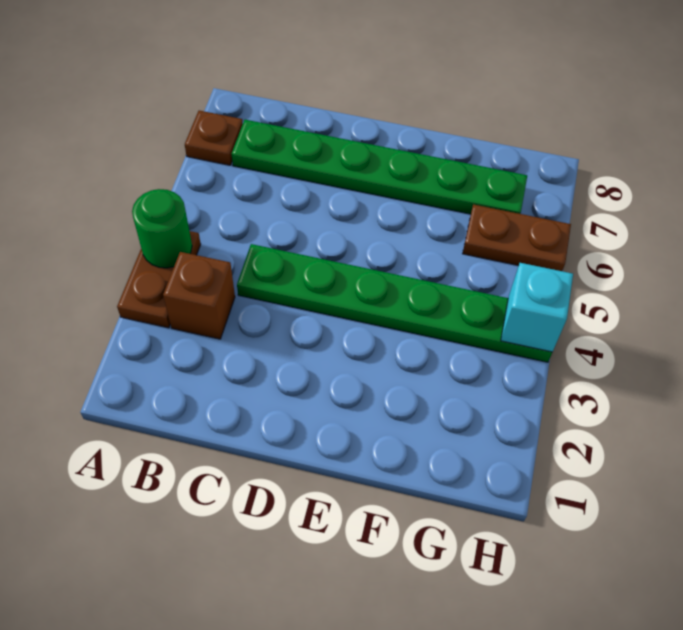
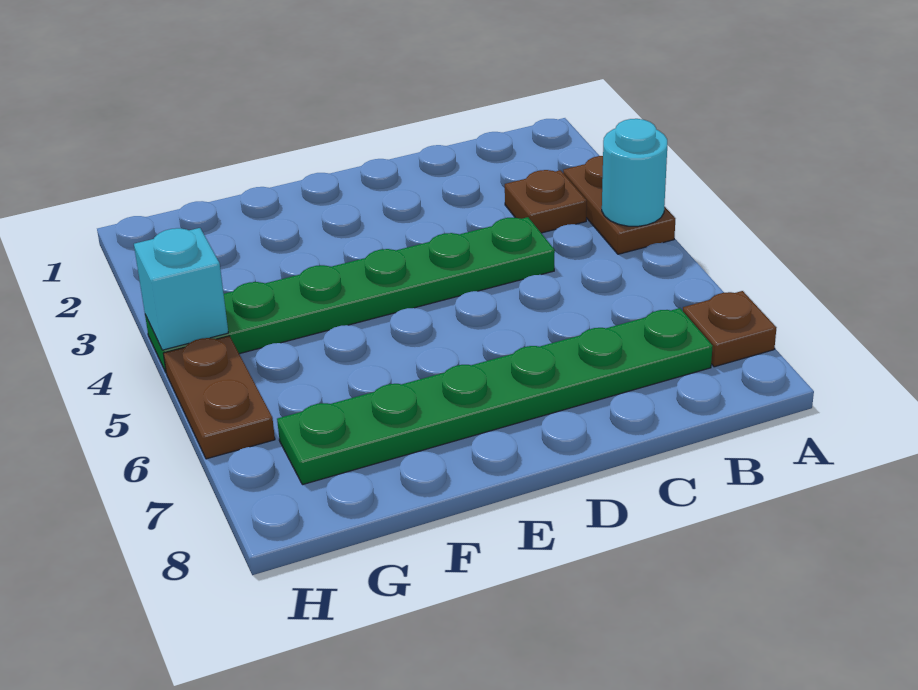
green round brick A4 level 2 -> cyan round brick A4 level 2
brown brick B3 level 1 -> brown plate B3 level 1
brown plate G6:H6 level 1 -> brown plate H5:H6 level 1

